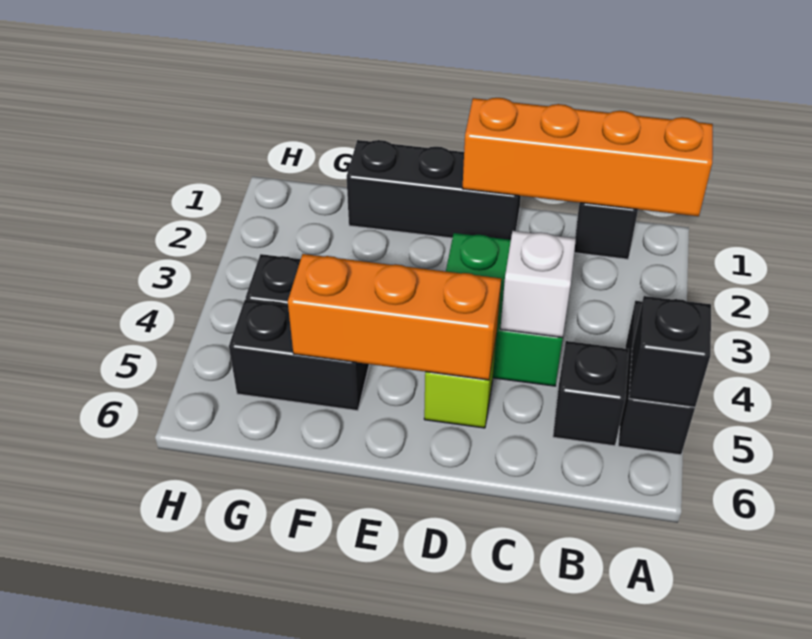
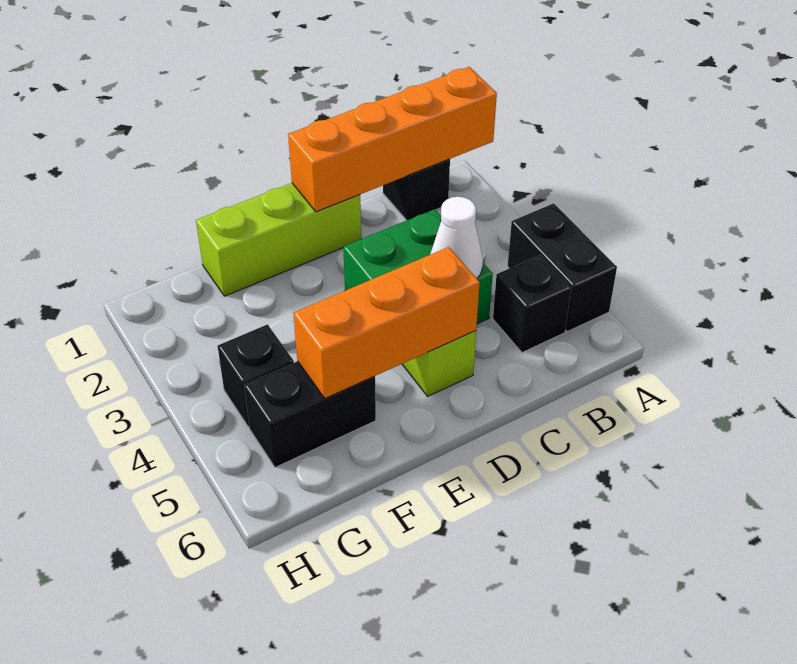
black brick A5 level 2 -> none
white brick C4 level 2 -> white cone C4 level 2
black brick D1:F1 level 1 -> lime brick D1:F1 level 1

